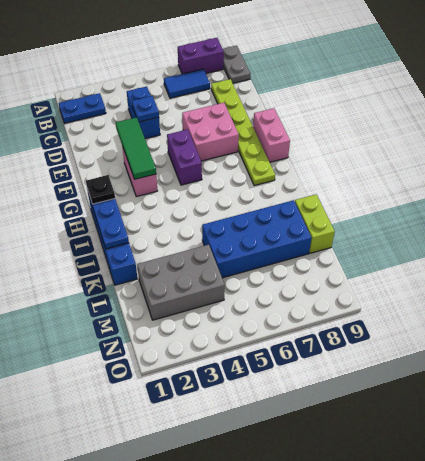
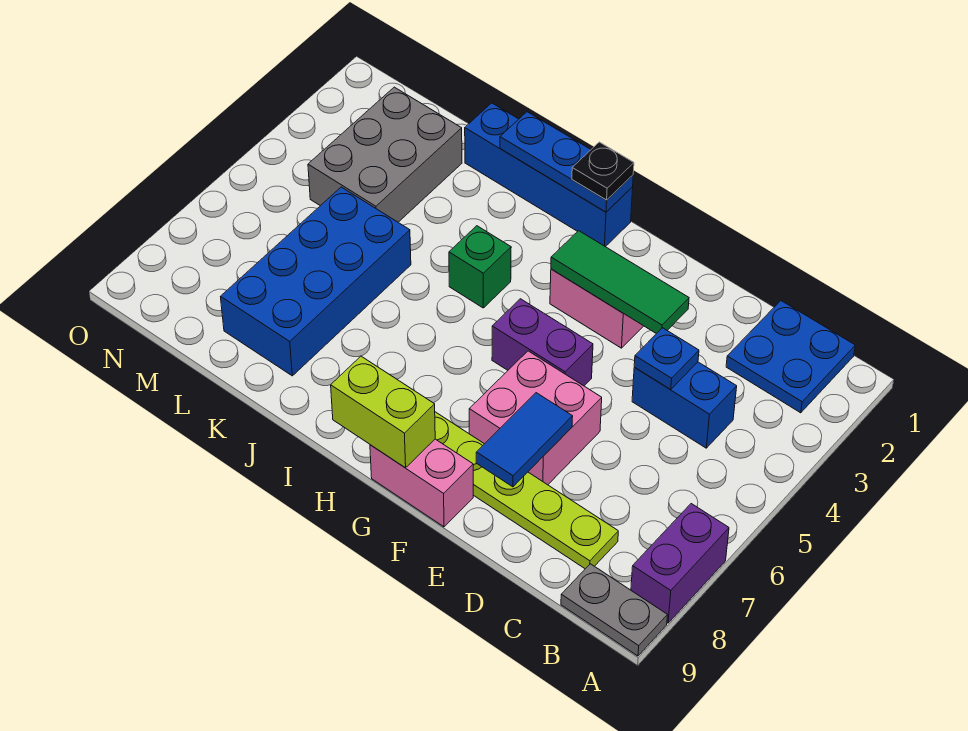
blue plate B1:B2 level 1 -> blue plate B1:C2 level 1
blue tile B6:B7 level 1 -> blue tile E7:E8 level 2
none -> green brick I4 level 1
lime brick K9:L9 level 1 -> lime brick G9:H9 level 2

